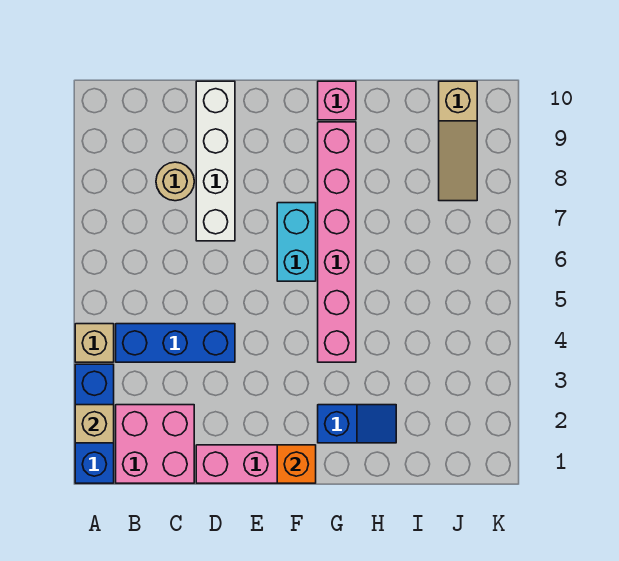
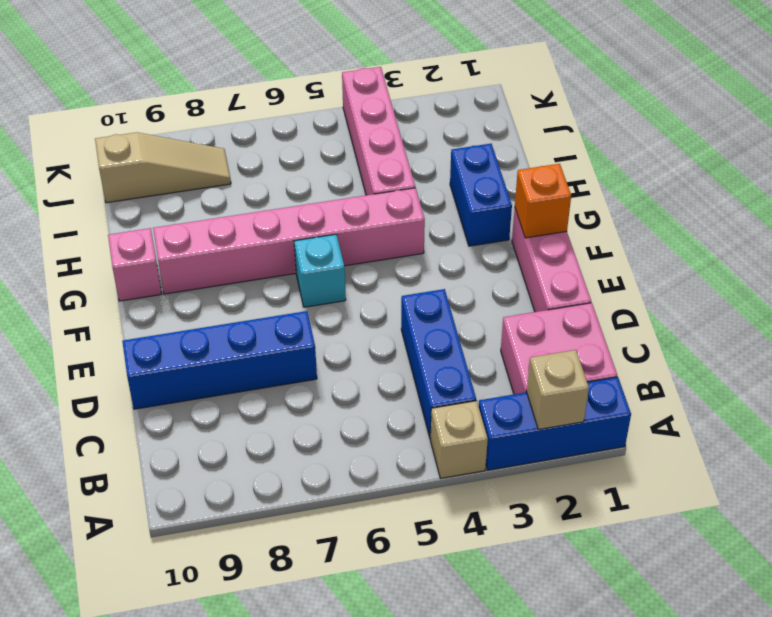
tan round brick C8 level 1 -> none
white brick D7:D10 level 1 -> blue brick D7:D10 level 1
cyan brick F6:F7 level 1 -> cyan brick F6 level 1
blue slope G2:H2 level 1 top G -> blue brick G2:H2 level 1
none -> pink brick H4:K4 level 1

